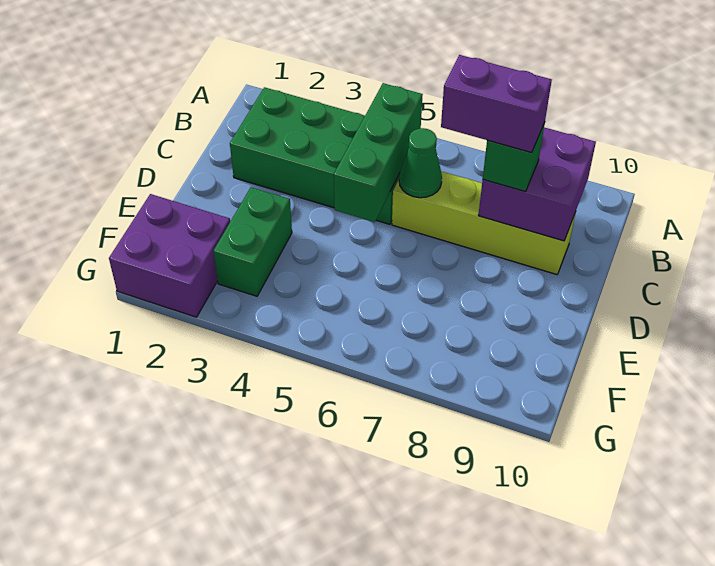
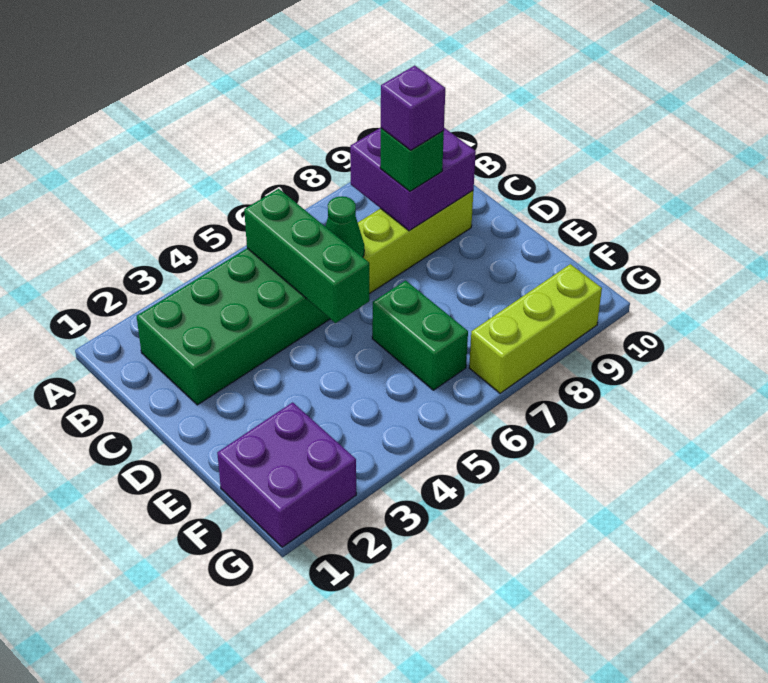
purple brick C7:C8 level 4 -> purple brick C8 level 4
green brick E3:F3 level 1 -> green brick E6:F6 level 1
none -> lime brick G7:G9 level 1

